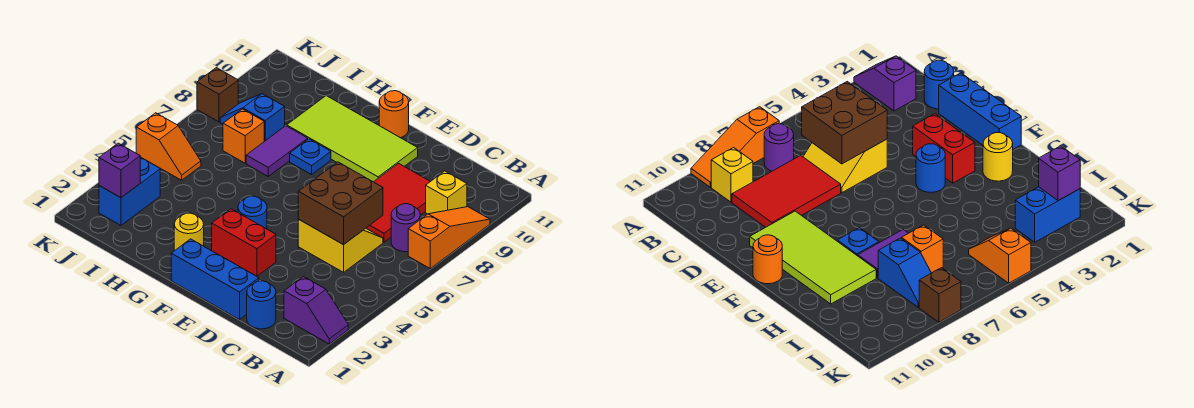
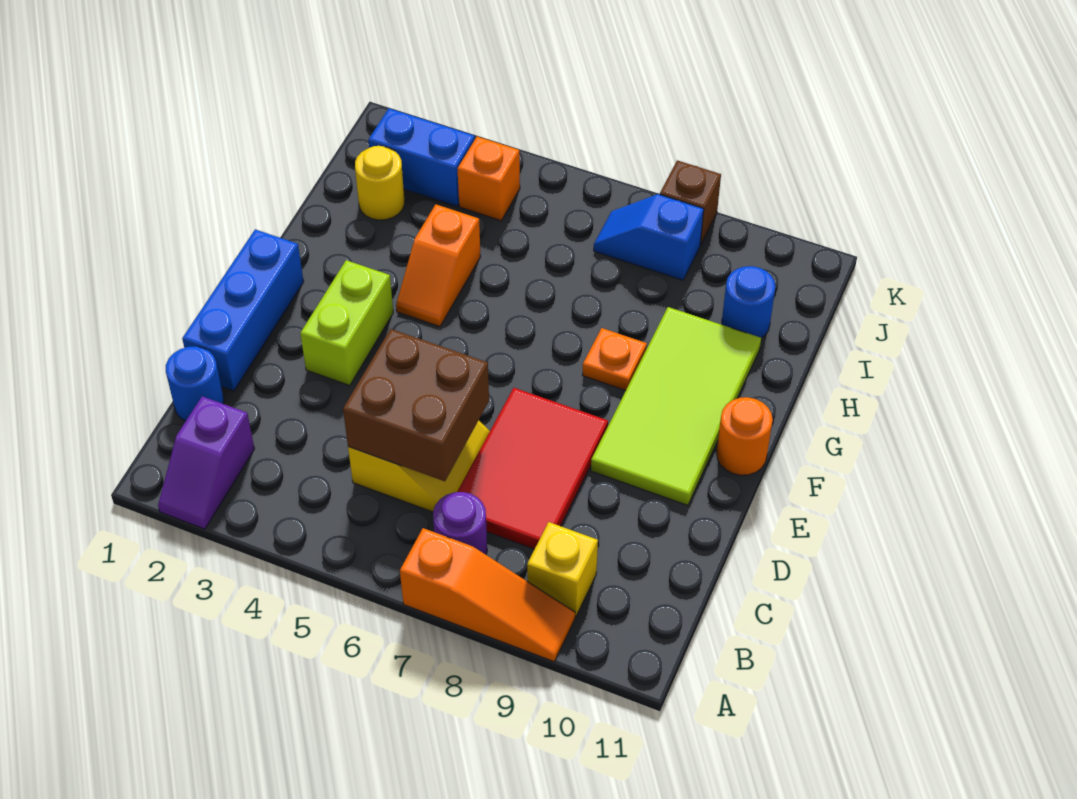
red tile C7:D9 level 1 -> red tile C7:E8 level 1
red brick E3:F3 level 1 -> lime brick E3:F3 level 1
blue round brick F4 level 1 -> blue round brick I10 level 1
yellow round brick G2 level 1 -> yellow round brick I2 level 1
blue plate G8 level 1 -> orange plate G8 level 1
purple tile H7:H8 level 1 -> none
orange brick I7 level 1 -> orange brick J4 level 1
blue slope I8:J8 level 1 top I -> blue slope J7:J8 level 1 top 8
purple brick J2 level 2 -> none
orange slope J5:K5 level 1 top K -> orange slope G4:H4 level 1 top H

